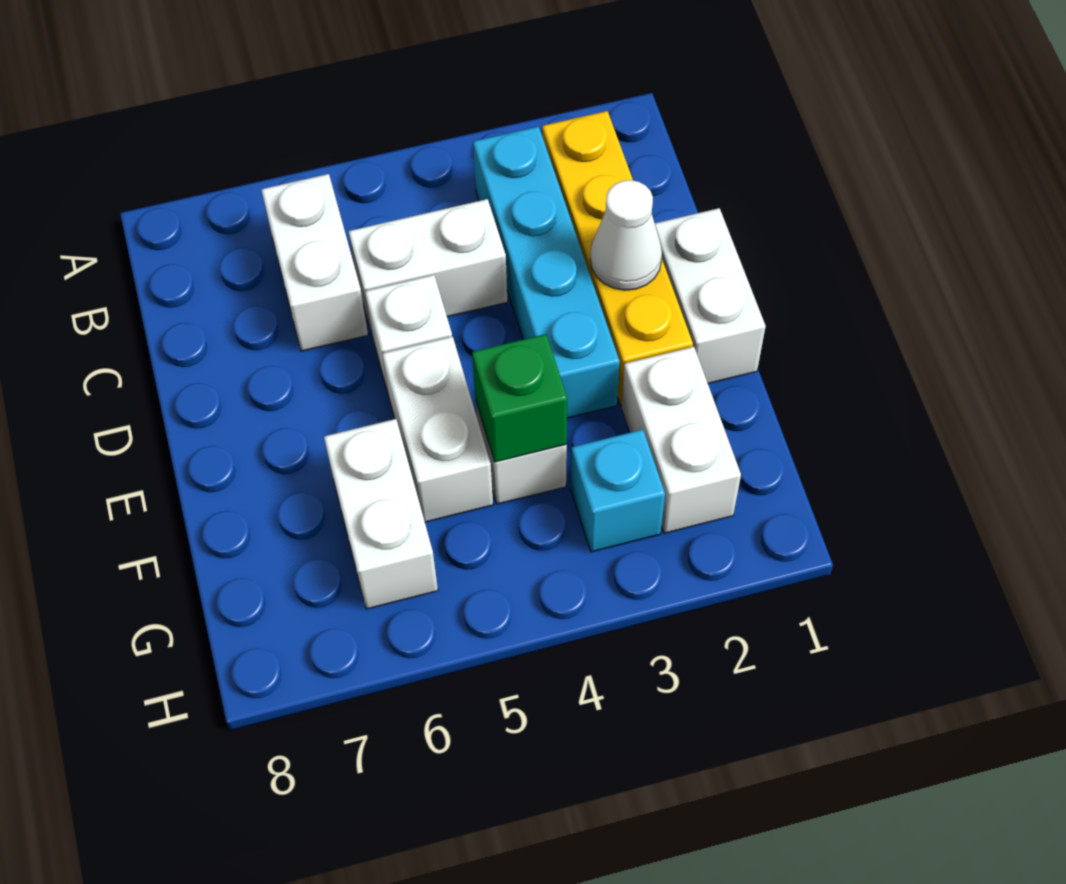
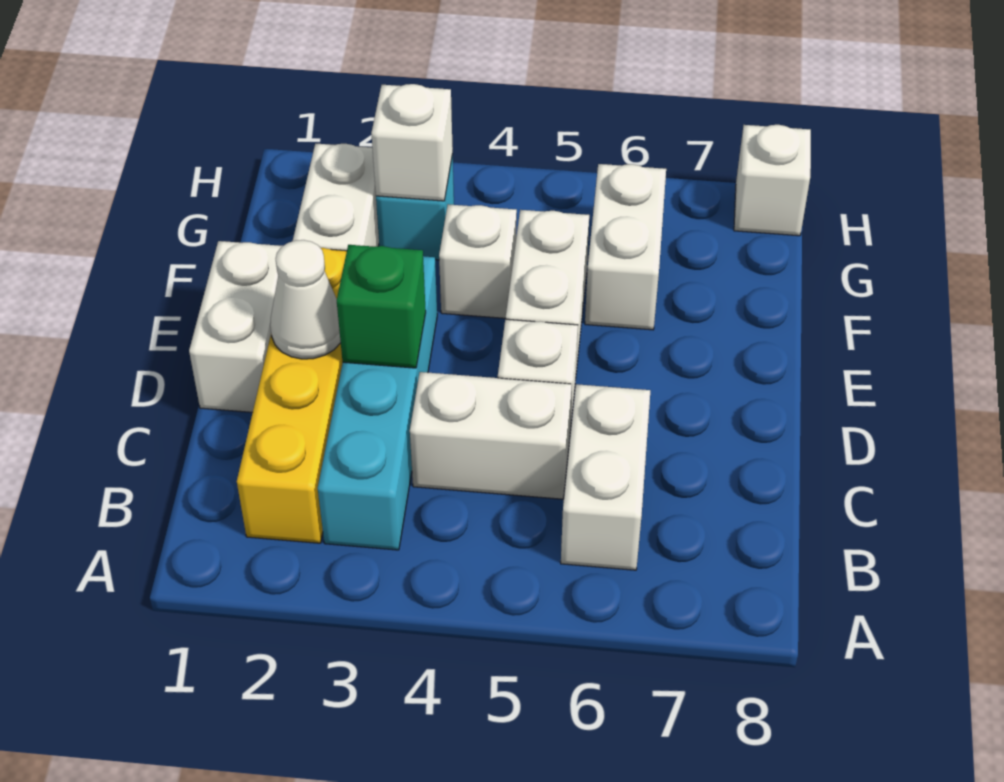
green brick F4 level 2 -> green brick D3 level 2
none -> white brick G3 level 2
none -> white brick H8 level 1

